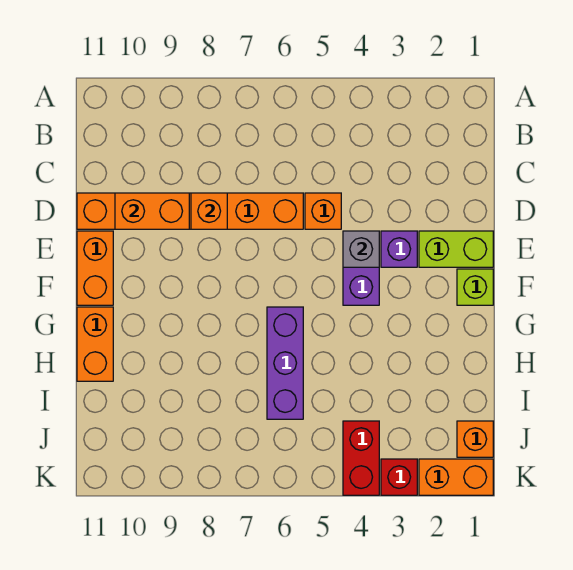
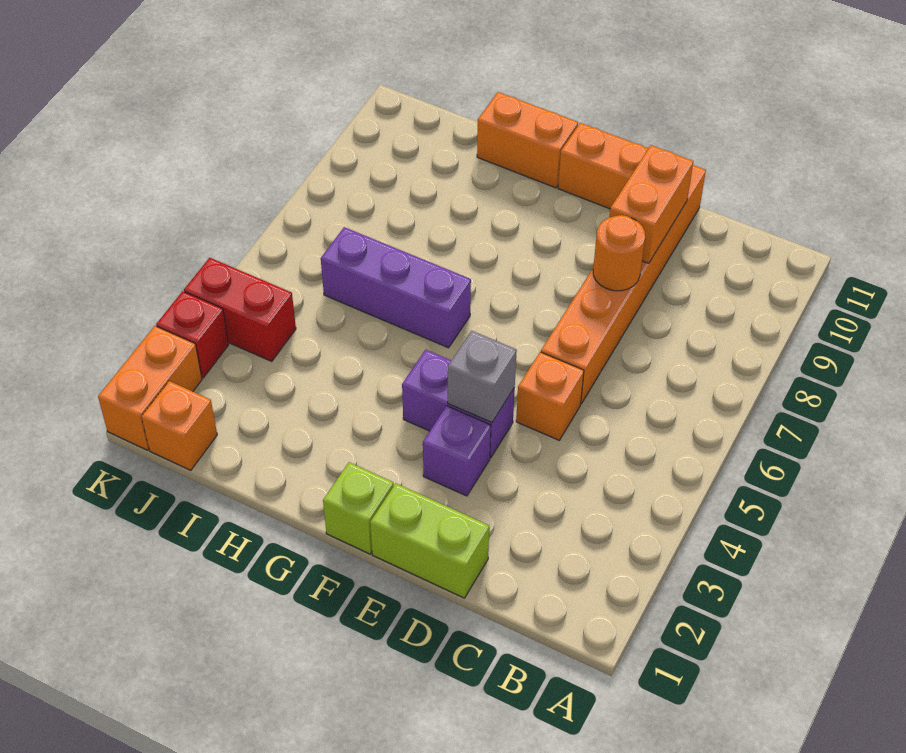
orange brick D8 level 2 -> orange round brick D8 level 2
lime brick E1:E2 level 1 -> lime brick D1:E1 level 1

